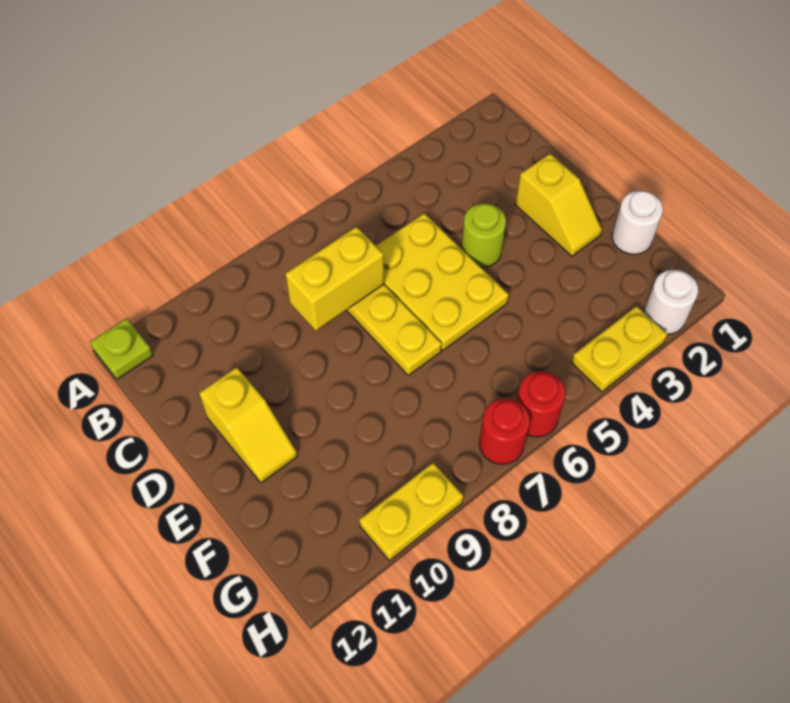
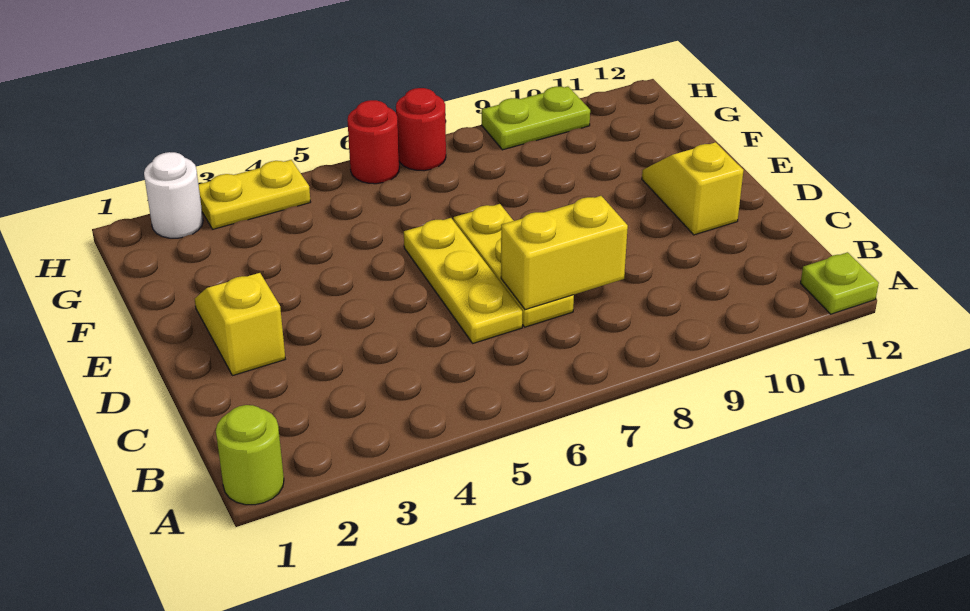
yellow plate C5:E6 level 1 -> yellow plate C6:E6 level 1
lime round brick D4 level 1 -> lime round brick A1 level 1
white round brick F1 level 1 -> none
yellow plate H9:H10 level 1 -> lime plate H9:H10 level 1

